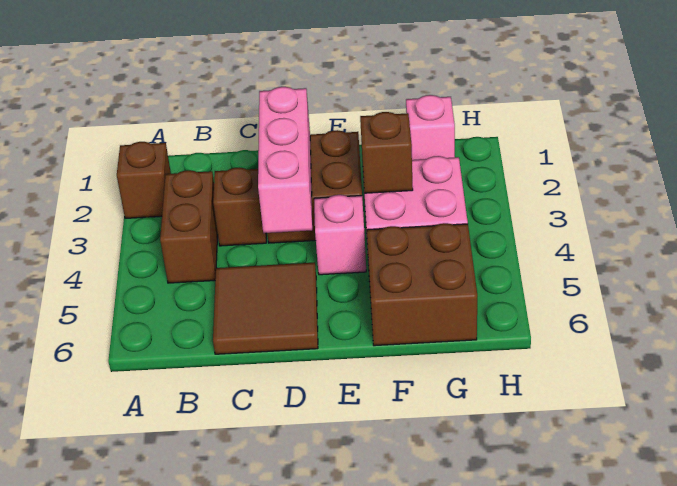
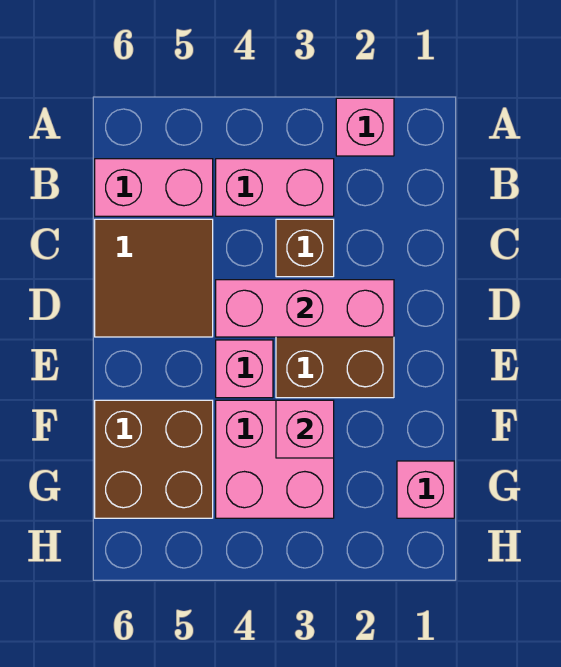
brown brick A2 level 1 -> pink brick A2 level 1
brown brick B3:B4 level 1 -> pink brick B3:B4 level 1
none -> pink brick B5:B6 level 1
brown brick F3 level 2 -> pink brick F3 level 2

